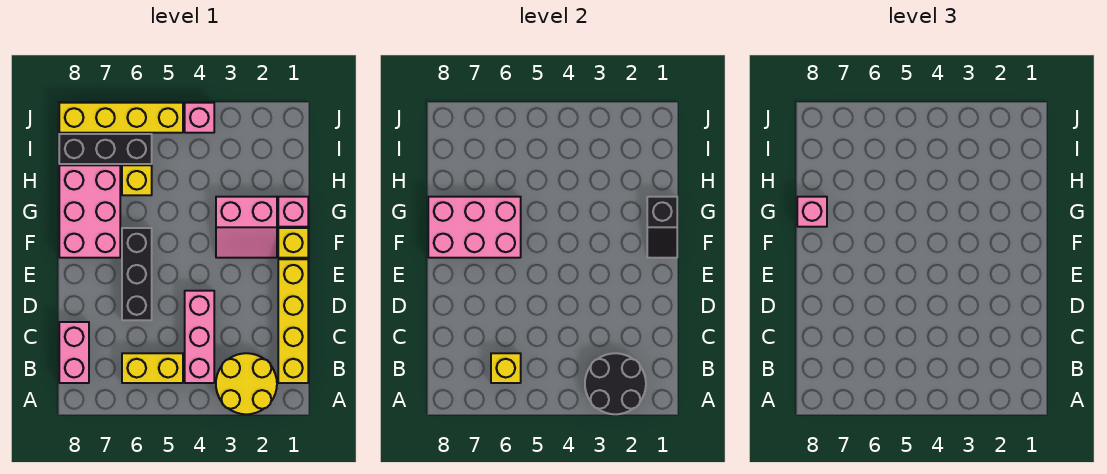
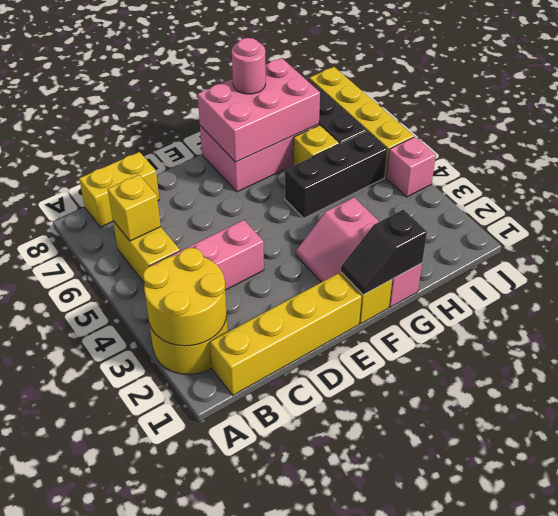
black round brick A2:B3 level 2 -> yellow round brick A2:B3 level 2
pink brick B8:C8 level 1 -> yellow brick B8:C8 level 1
black brick D6:F6 level 1 -> black brick G5:I5 level 1
pink brick F6:G8 level 2 -> pink brick F7:H8 level 2
pink brick G8 level 3 -> pink round brick G8 level 3

